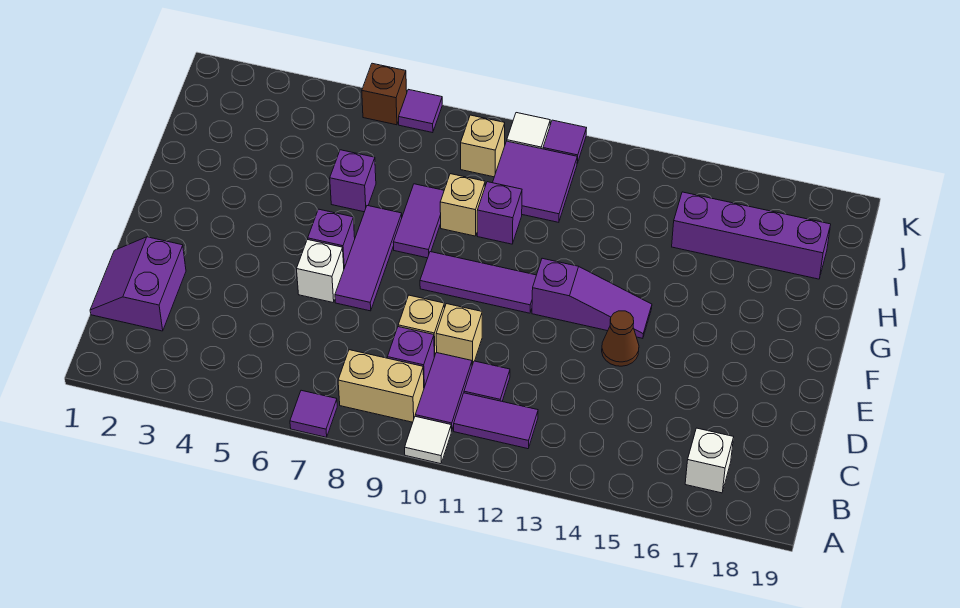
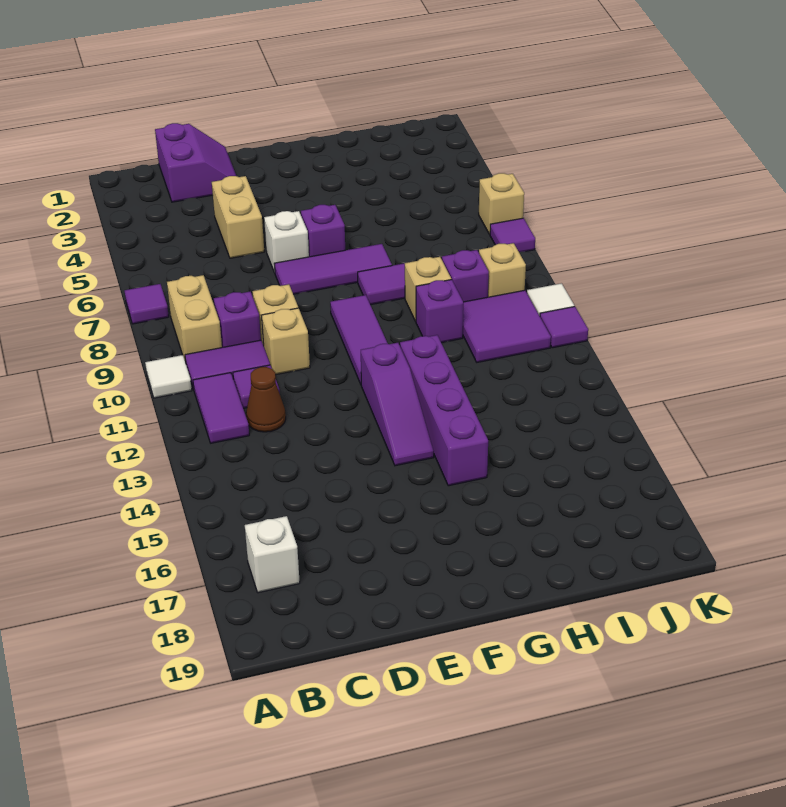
purple slope C1:D2 level 1 top 2 -> purple slope C1:D2 level 1 top C
none -> tan brick D4:D5 level 1
brown cone E14 level 1 -> brown cone C12 level 1
purple brick H6 level 1 -> purple brick I9 level 1
purple brick I15:I18 level 1 -> purple brick G12:G15 level 1
brown brick K6 level 1 -> tan brick K6 level 1

